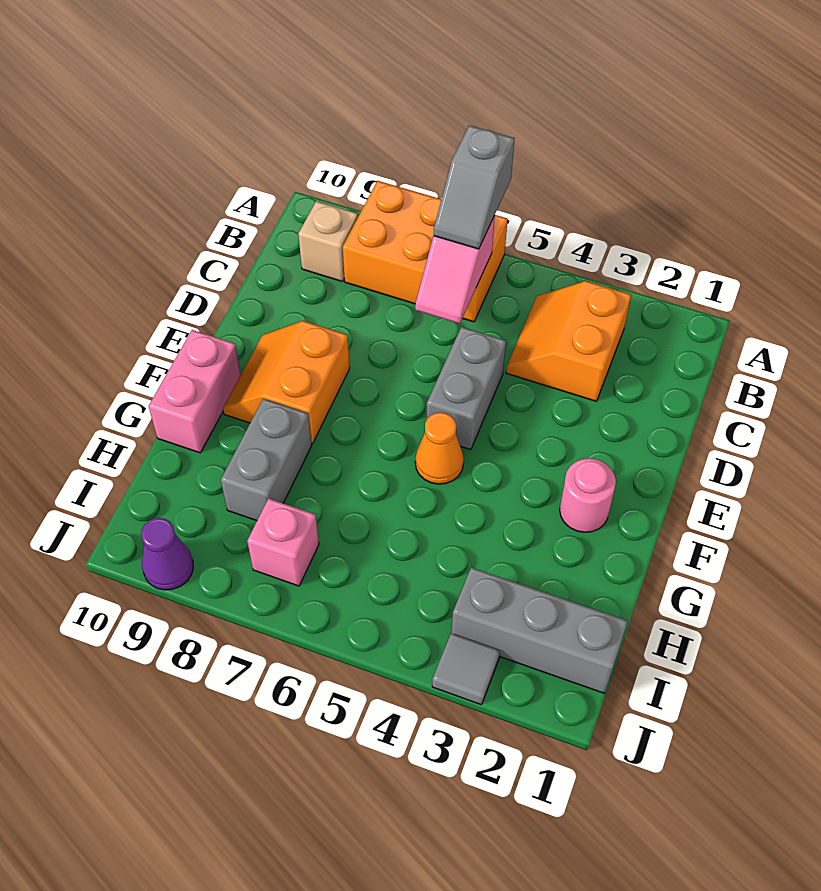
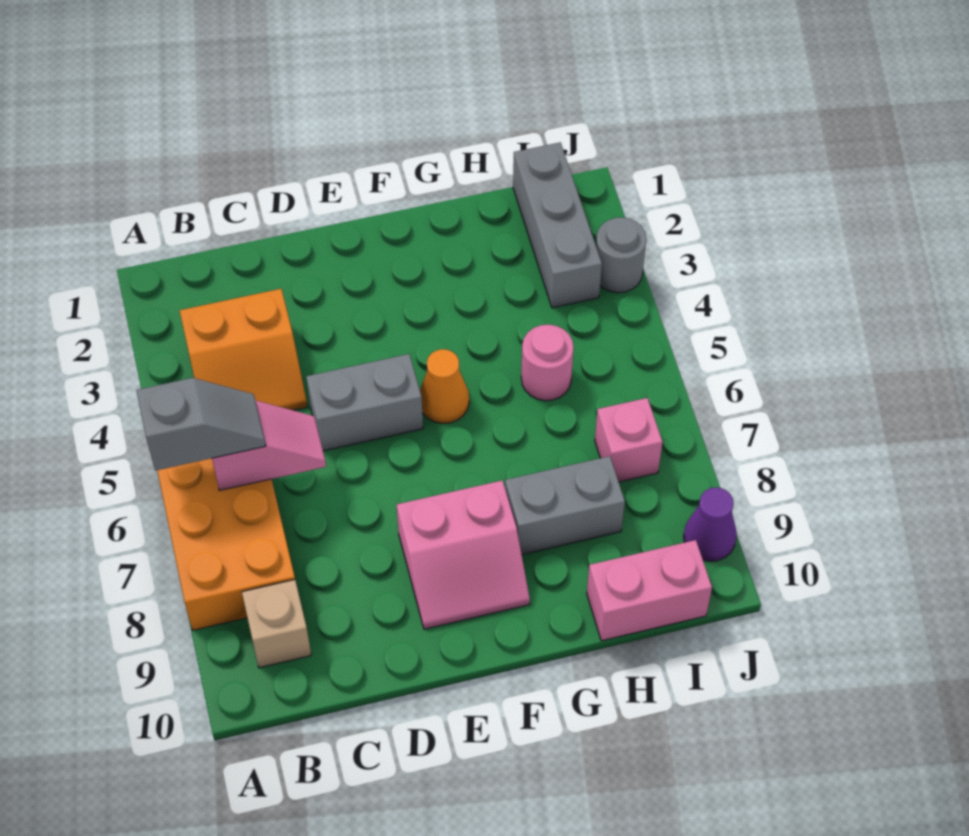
orange slope E8:F9 level 1 top 8 -> pink slope E8:F9 level 1 top 8
pink round brick F2 level 1 -> pink round brick H5 level 1
pink brick F10:G10 level 1 -> pink brick H10:I10 level 1
grey tile J3 level 1 -> grey round brick J3 level 1

